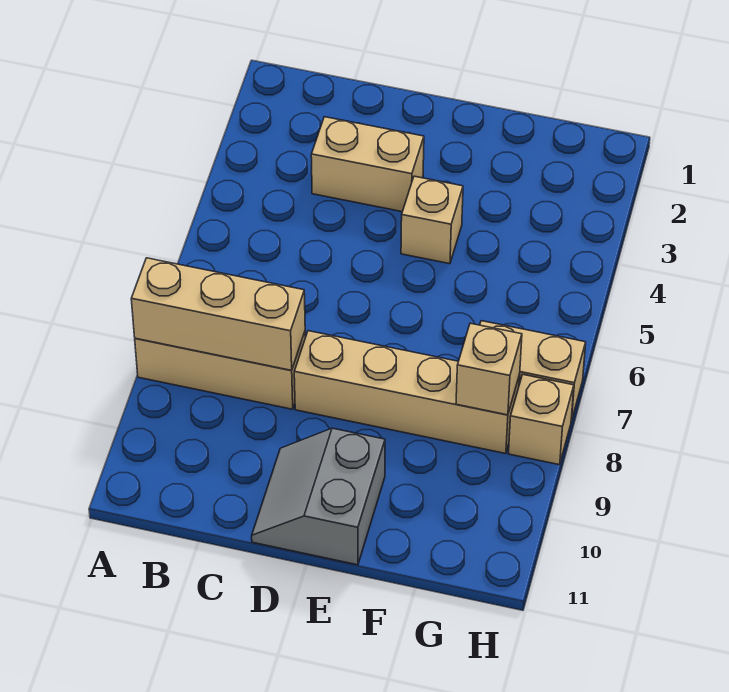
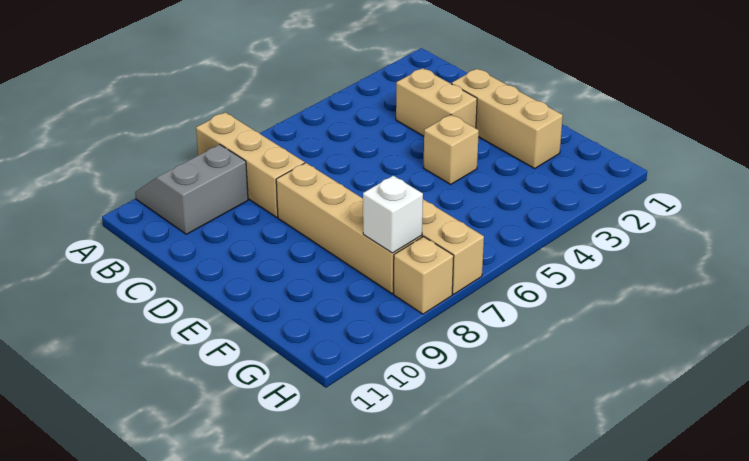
tan brick A8:C8 level 2 -> tan brick D2:F2 level 1
grey slope D10:E11 level 1 top E -> grey slope A9:B10 level 1 top B
tan brick G8 level 2 -> white brick G8 level 2

